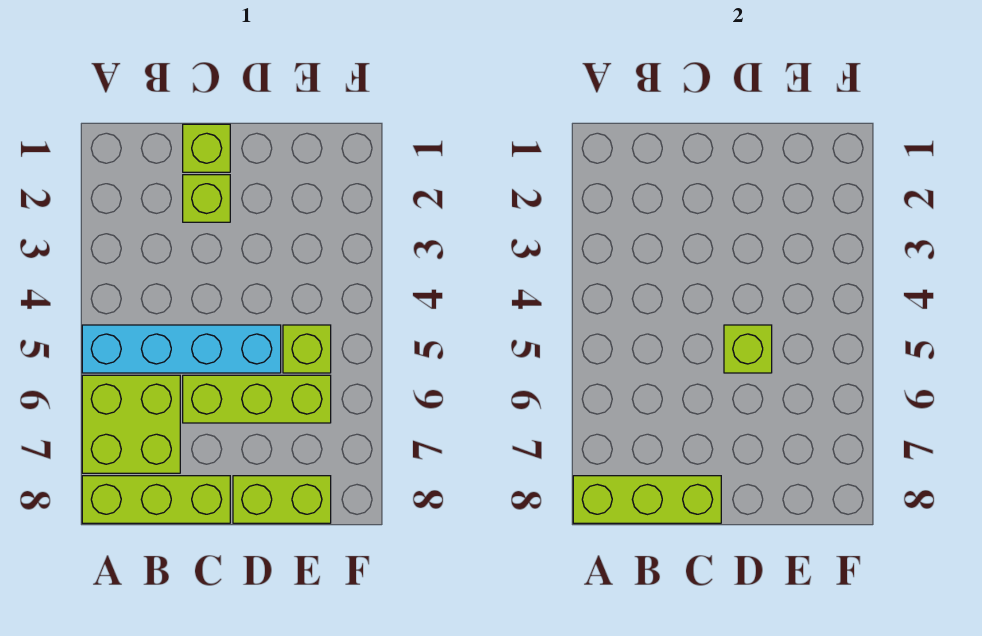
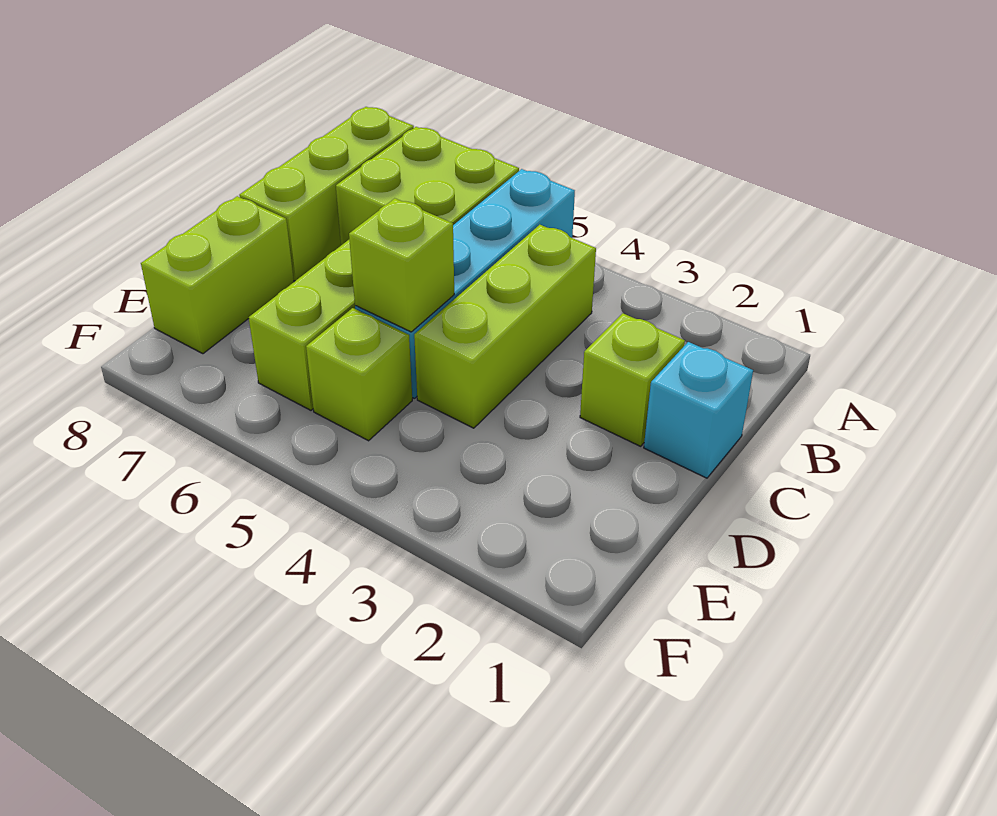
lime brick A8:C8 level 2 -> lime brick B4:D4 level 1
lime brick C1 level 1 -> cyan brick C1 level 1

